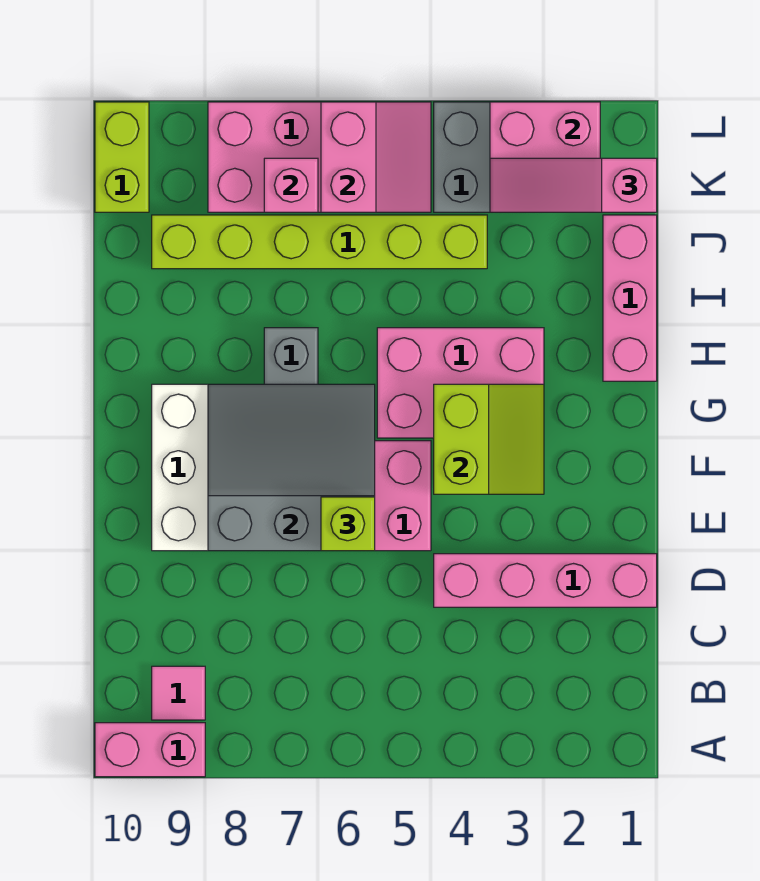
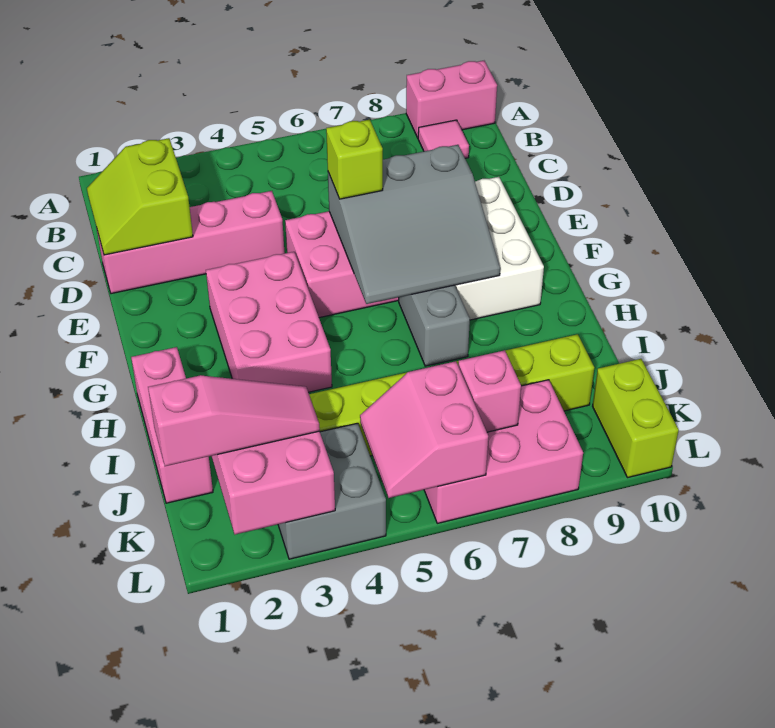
lime slope F3:G4 level 2 top 4 -> lime slope C1:D2 level 2 top 2
pink brick G3:H5 level 1 -> pink brick F3:H4 level 1

